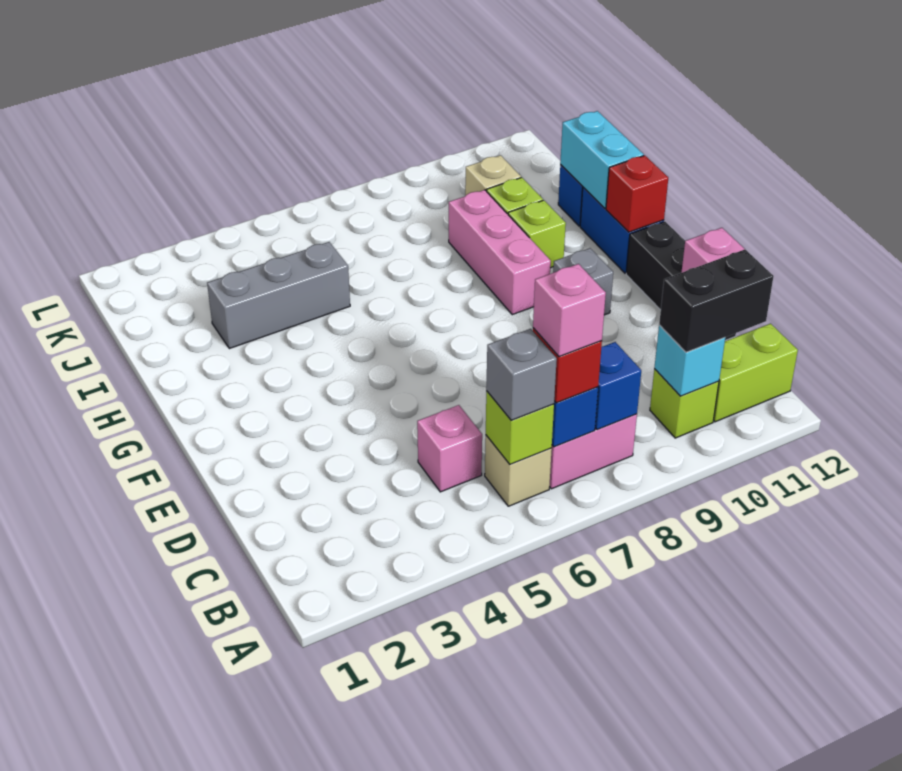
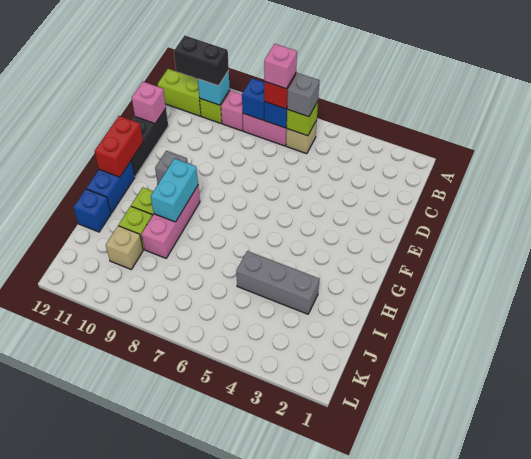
pink brick C5 level 1 -> pink brick B9 level 1
red brick G12 level 2 -> red brick F12:G12 level 2
cyan brick H12:I12 level 2 -> cyan brick G9:H9 level 2

